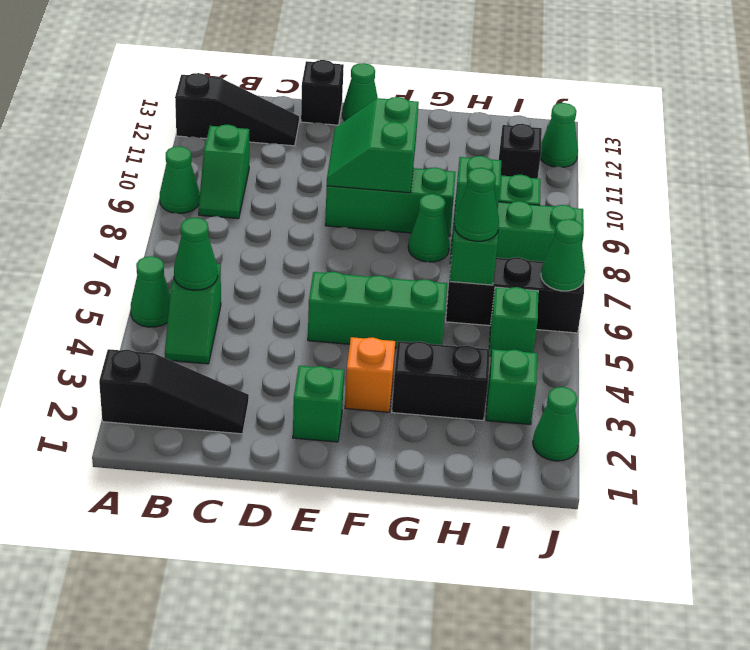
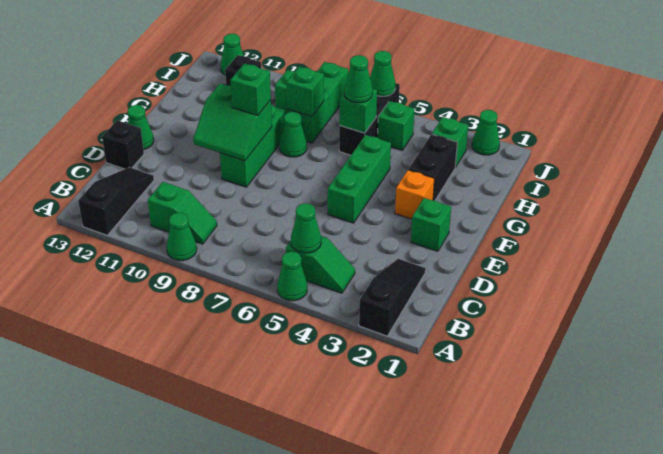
none -> green brick F9 level 3

